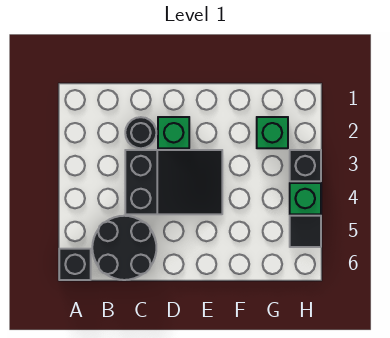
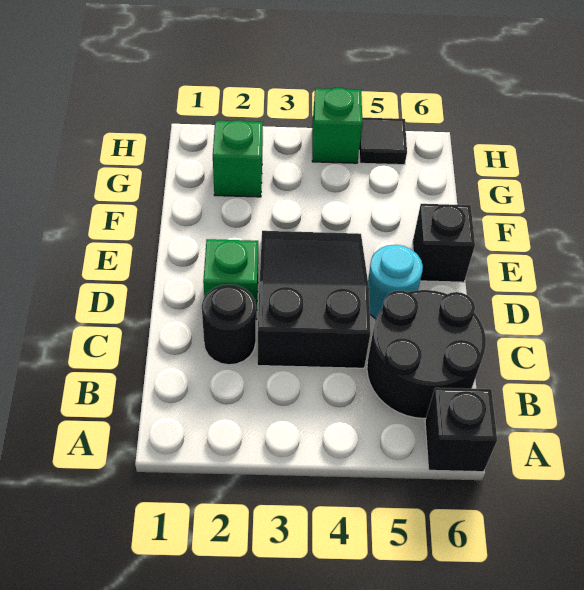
none -> cyan round brick D5 level 1
black brick H3 level 1 -> black brick E6 level 1

